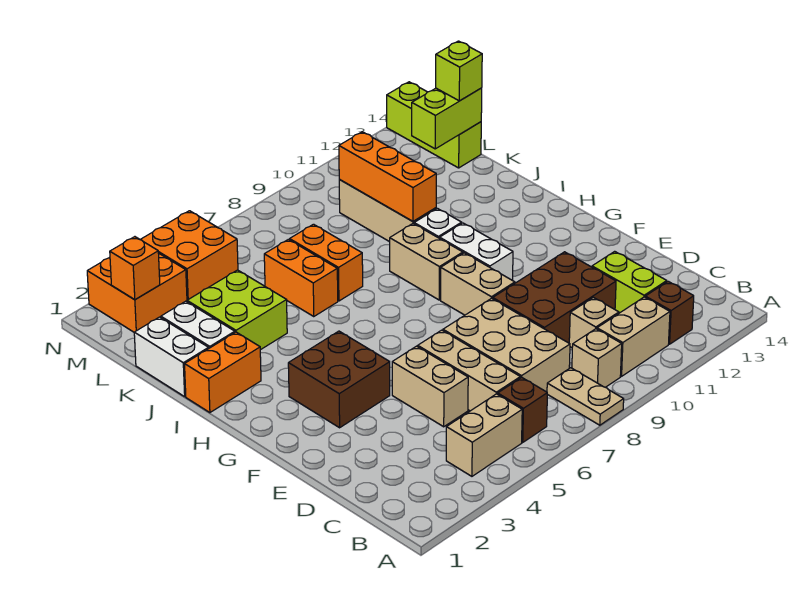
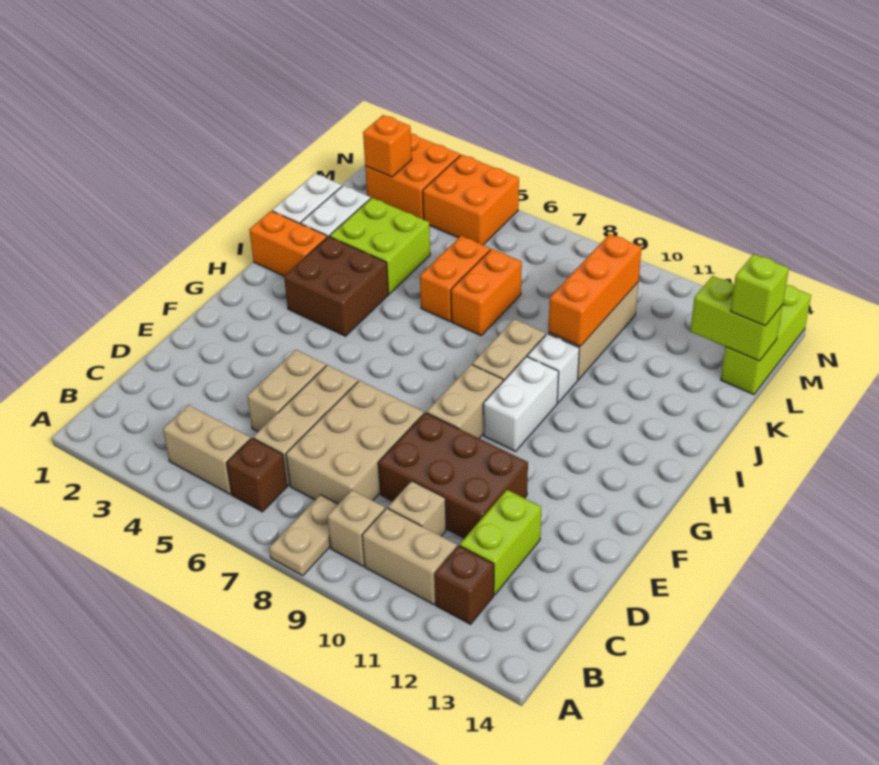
brown brick F3:G4 level 1 -> brown brick H3:I4 level 1

